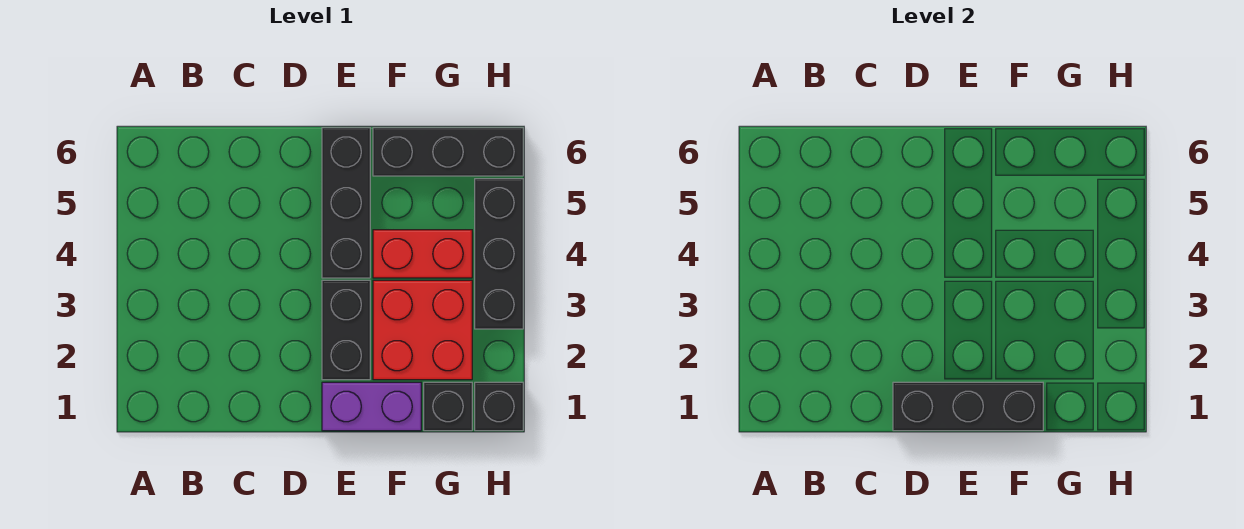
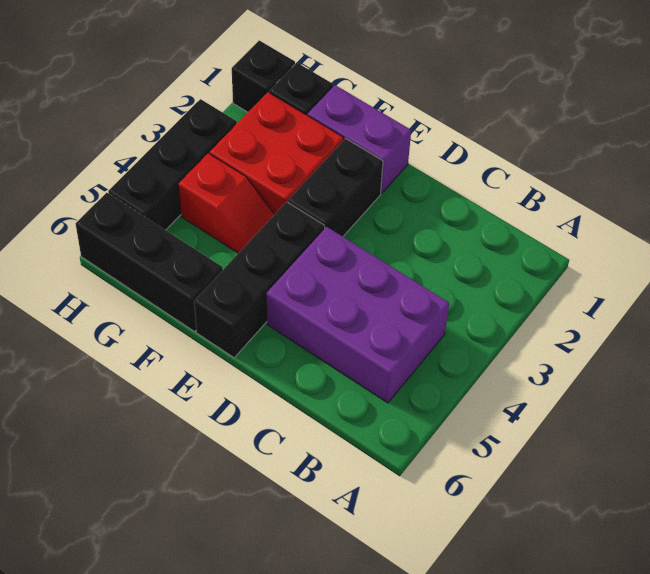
none -> purple brick B4:D5 level 1
black brick D1:F1 level 2 -> none
red brick F4:G4 level 1 -> red slope F4:G4 level 1 top G

